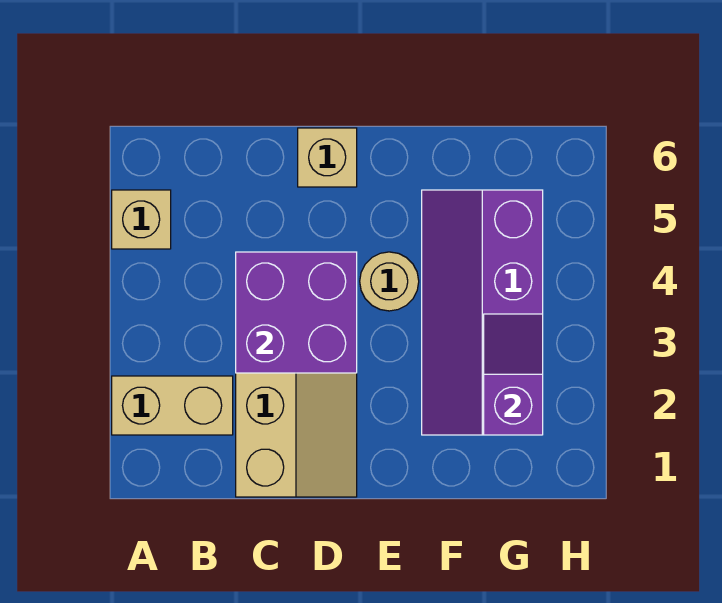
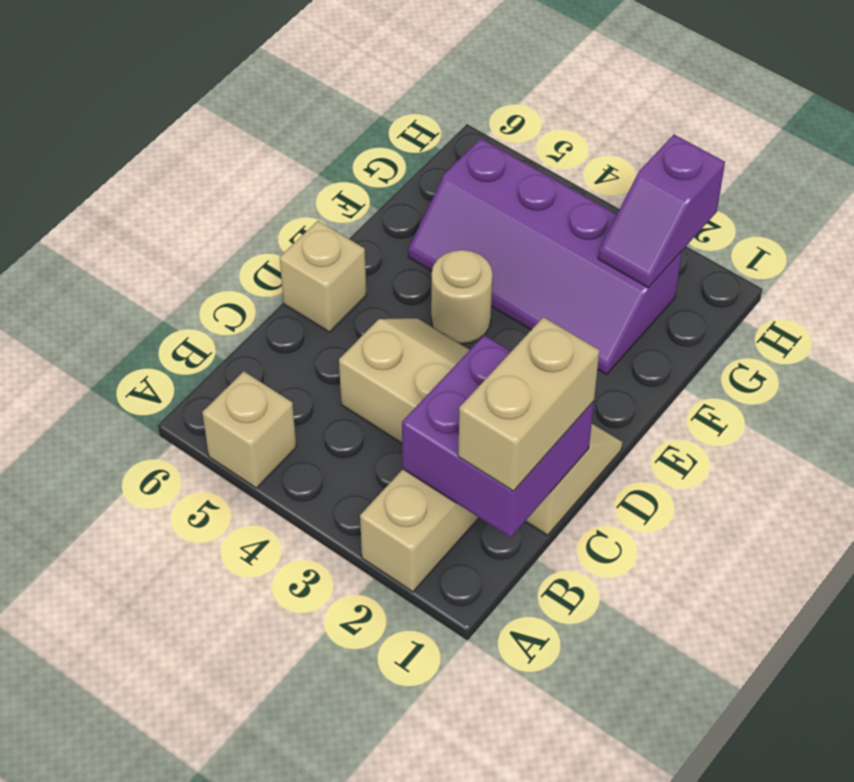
none -> tan brick B1:C1 level 3
purple brick C3:D4 level 2 -> purple brick B1:C2 level 2
purple slope G2:G3 level 2 top 2 -> purple slope G2:H2 level 2 top H

